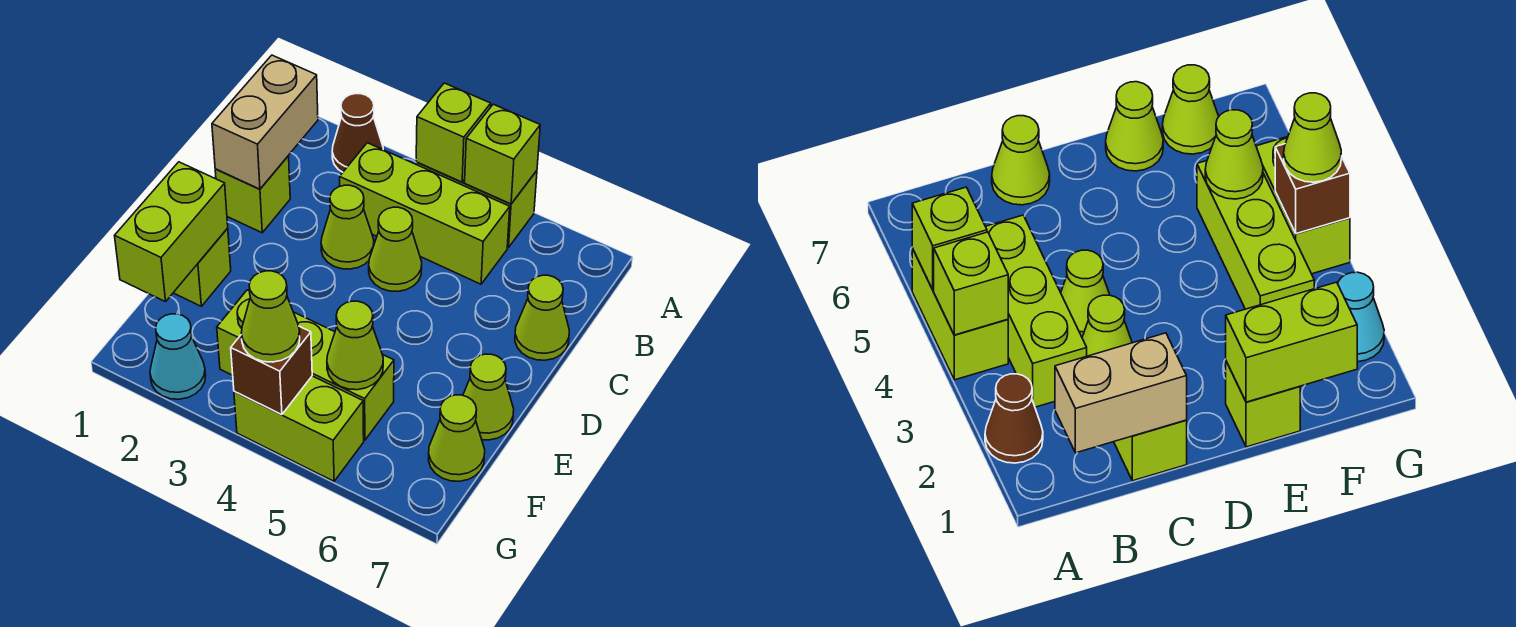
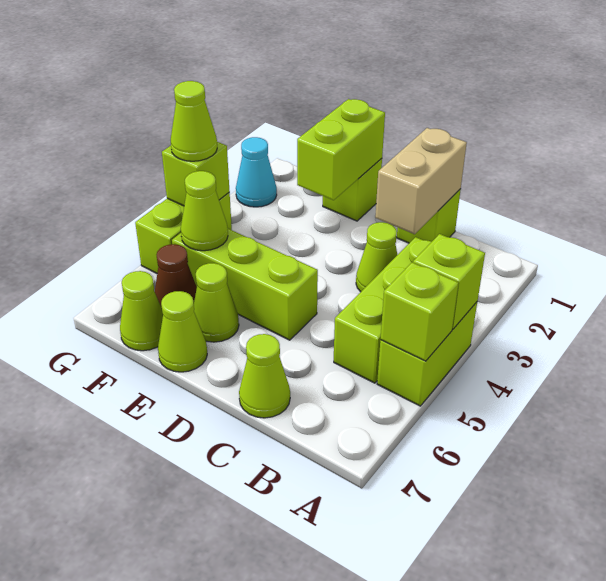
brown cone A2 level 1 -> brown cone F6 level 1
tan brick B1:C1 level 2 -> tan brick C1:C2 level 2
lime cone C4 level 1 -> lime cone E6 level 1
lime brick E1:F1 level 2 -> lime brick E1:E2 level 2
lime brick F3:F5 level 1 -> lime brick D5:F5 level 1
brown brick G4 level 2 -> lime brick G4 level 2

